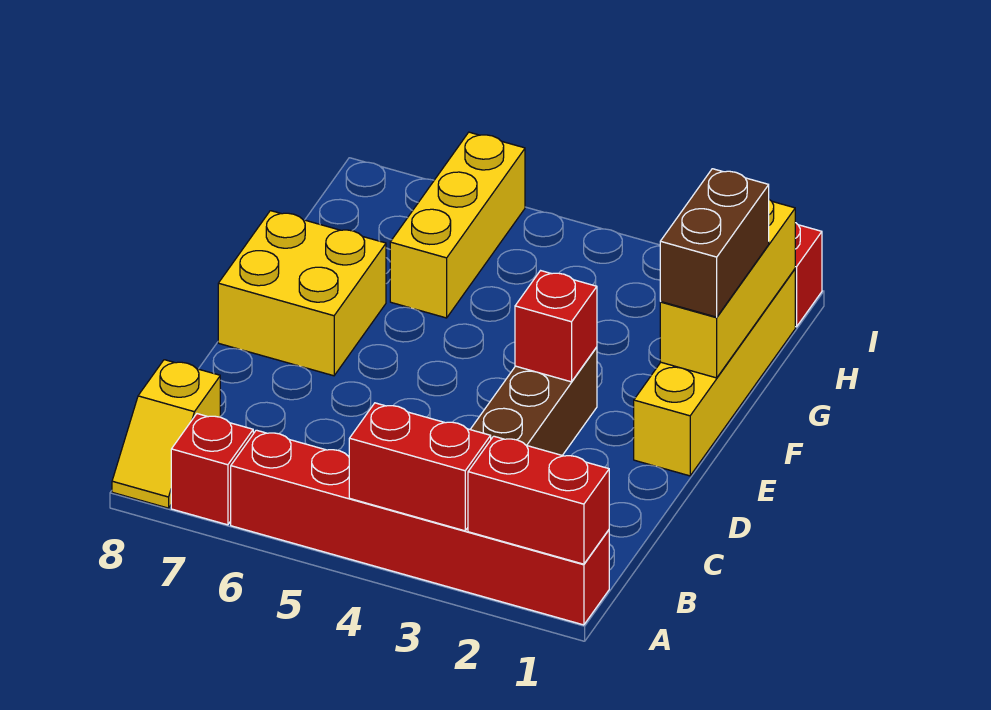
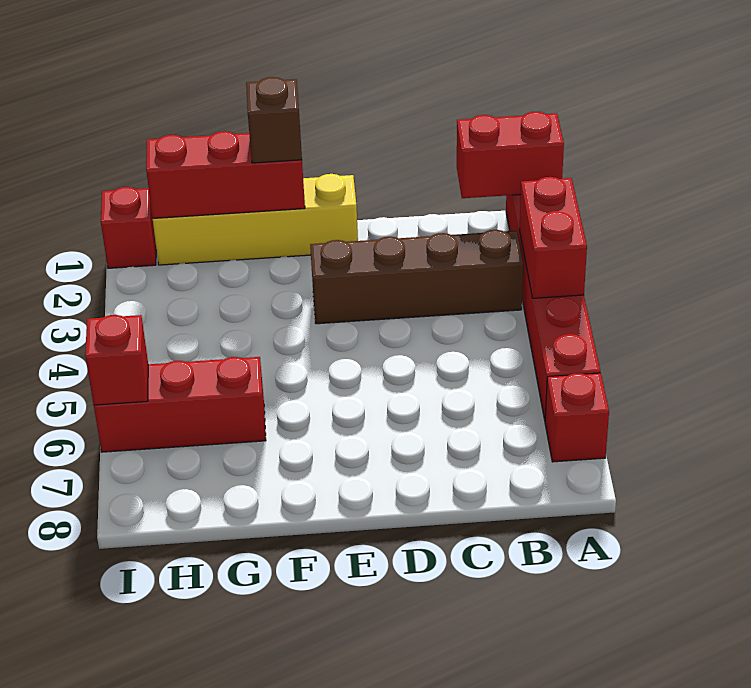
red brick A1:A2 level 2 -> red brick A1:B1 level 2
yellow slope A8:B8 level 1 top B -> none
red brick E3 level 2 -> red brick I6 level 2
yellow brick E7:F8 level 1 -> none
yellow brick F1:H1 level 2 -> red brick F1:H1 level 2
brown brick F1:G1 level 3 -> brown brick F1 level 3
yellow brick G6:I6 level 1 -> red brick G6:I6 level 1

